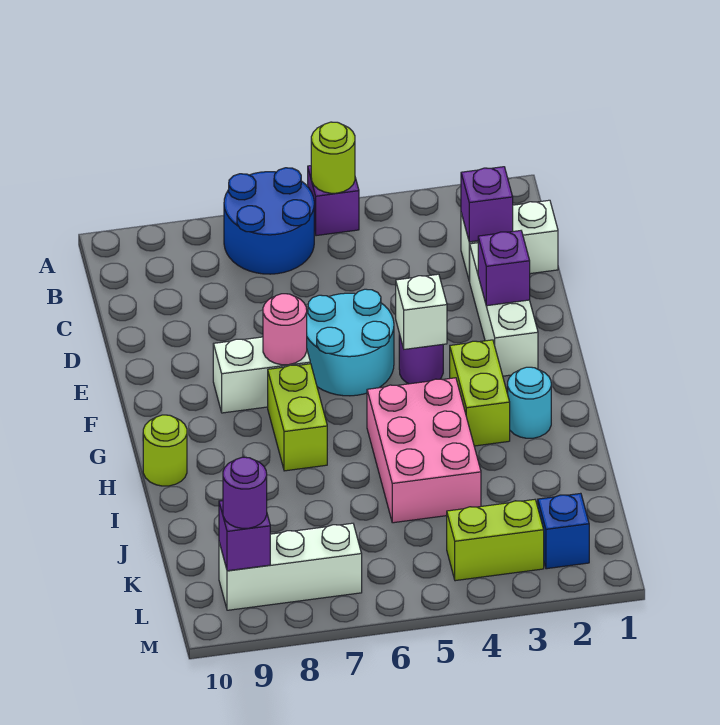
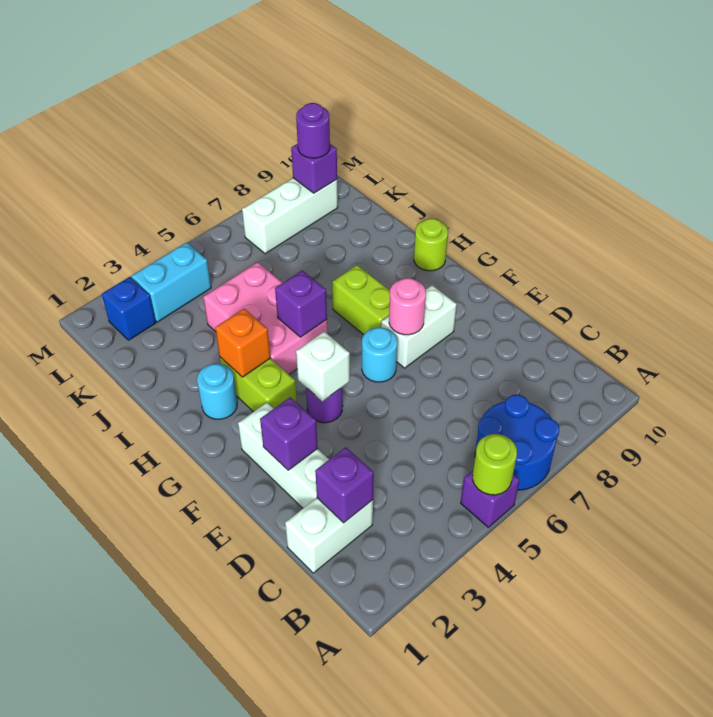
cyan round brick E5:F6 level 1 -> cyan round brick F6 level 1
none -> orange brick H3 level 2
none -> purple brick H5 level 2
lime brick L3:L4 level 1 -> cyan brick L3:L4 level 1

